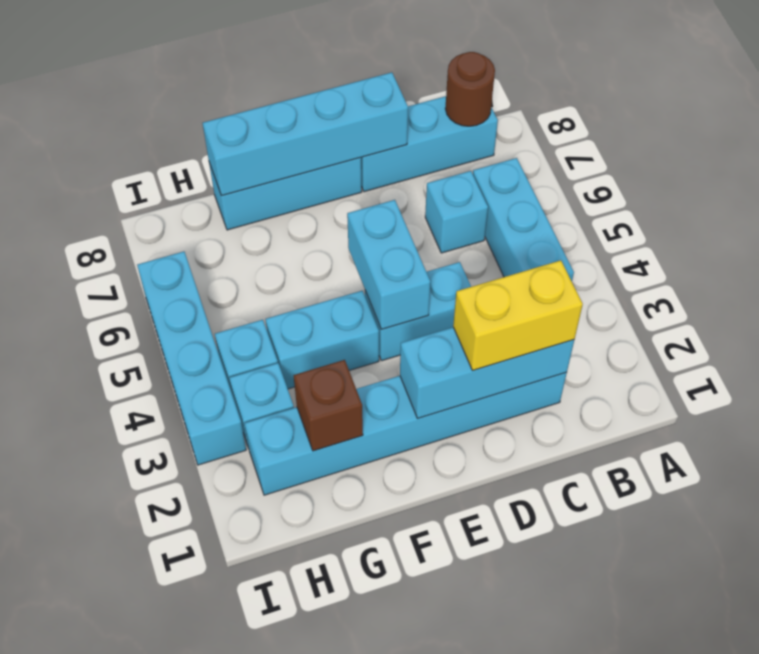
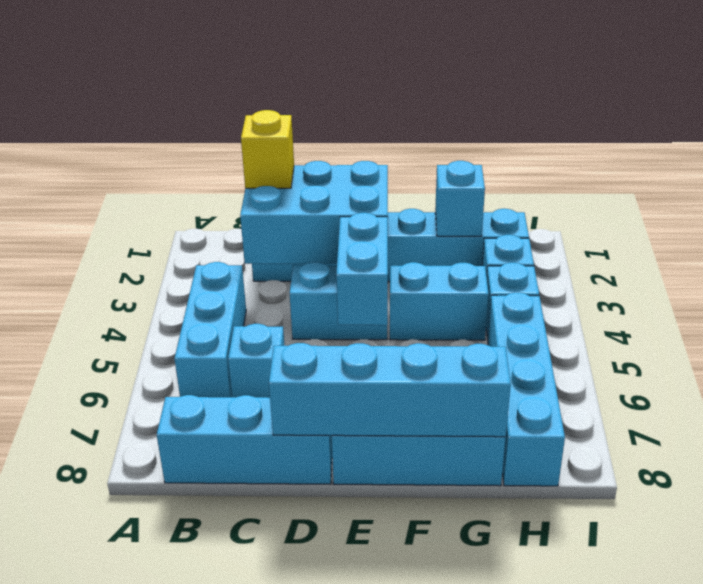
brown round brick B8 level 2 -> none
cyan brick C2:E2 level 2 -> cyan brick C2:E3 level 2
yellow brick C2:D2 level 3 -> yellow brick C2 level 3
brown brick G2 level 2 -> cyan brick G2 level 2
cyan brick I3:I6 level 1 -> cyan brick H5:H8 level 1

